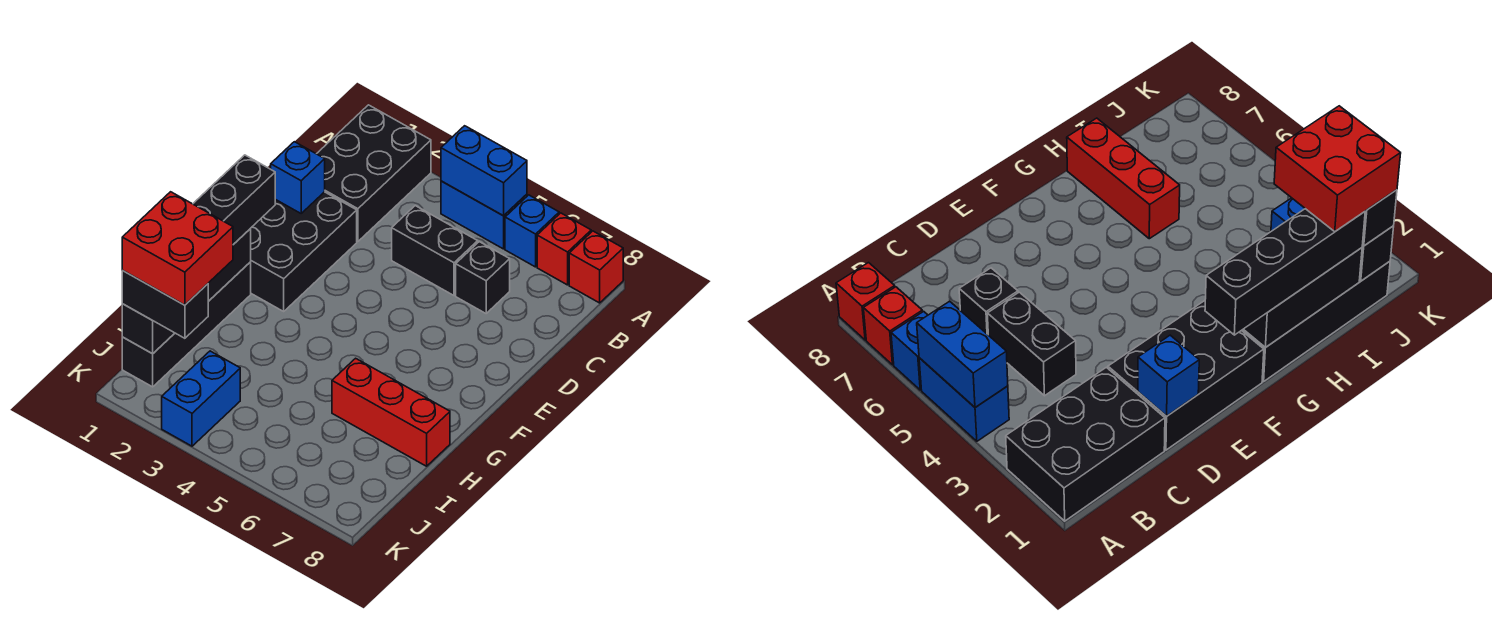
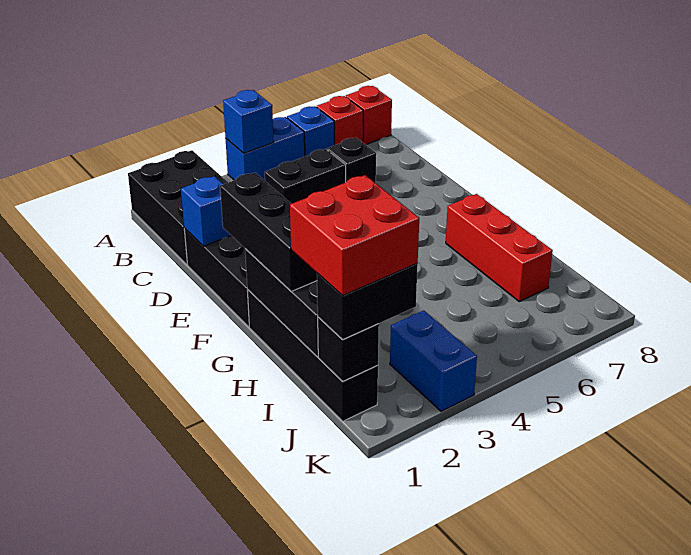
blue brick A4:A5 level 2 -> blue brick A4 level 2
black brick F1:I1 level 3 -> black brick F1:H1 level 3
red brick H6:H8 level 1 -> red brick G7:I7 level 1

